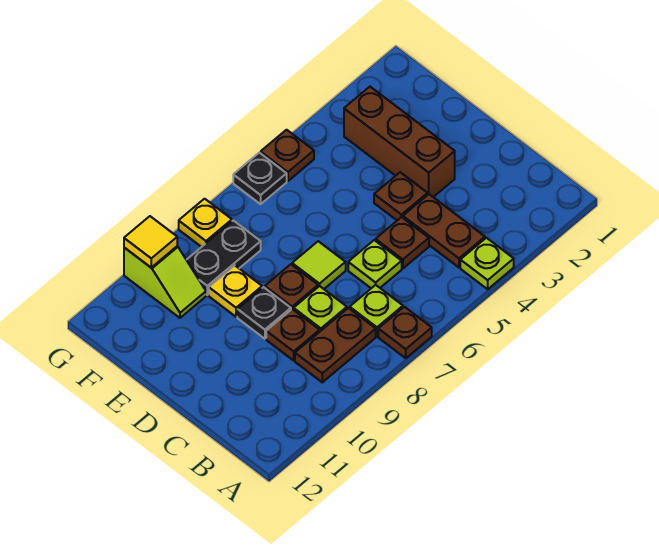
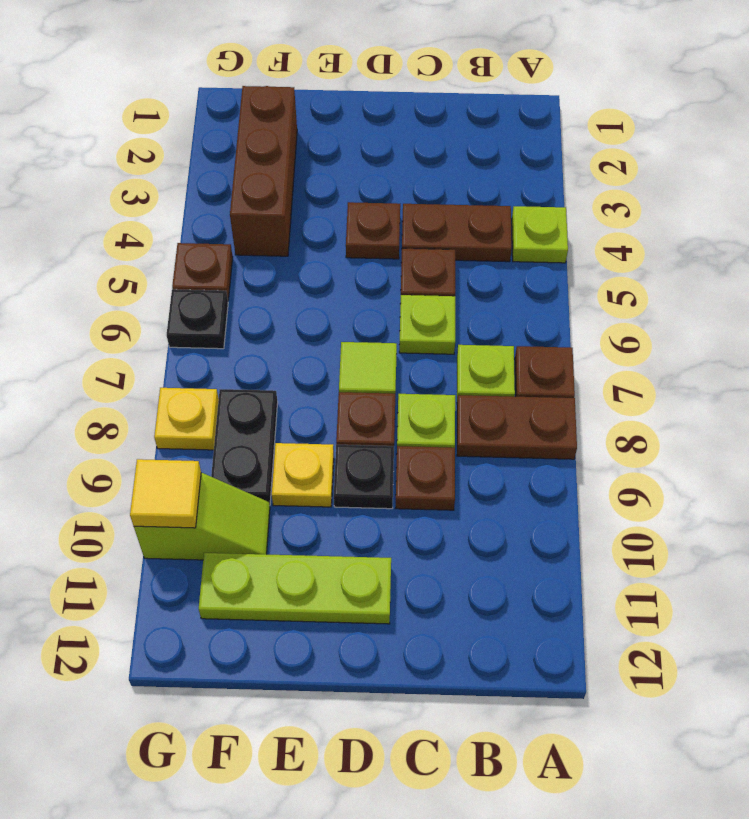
brown plate B8:B9 level 1 -> brown plate A8:B8 level 1
brown brick D3:F3 level 1 -> brown brick F2:F4 level 1
none -> lime plate D11:F11 level 1

